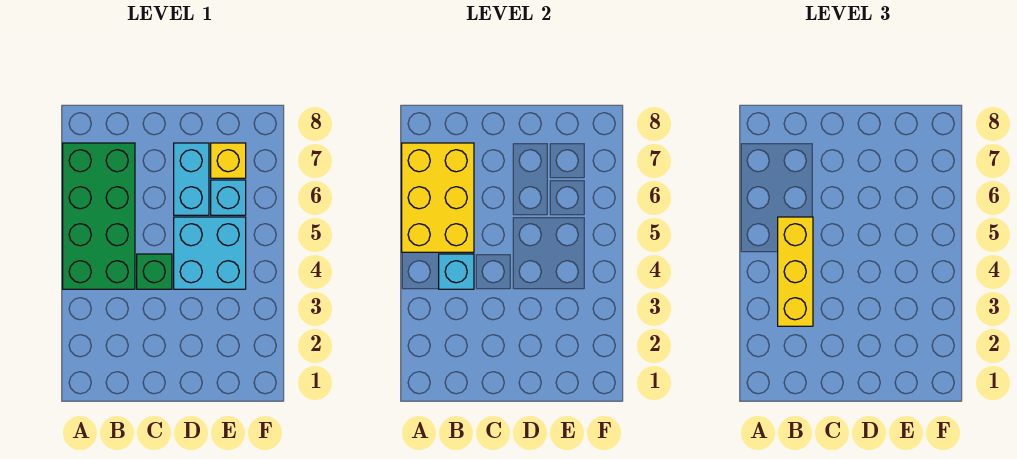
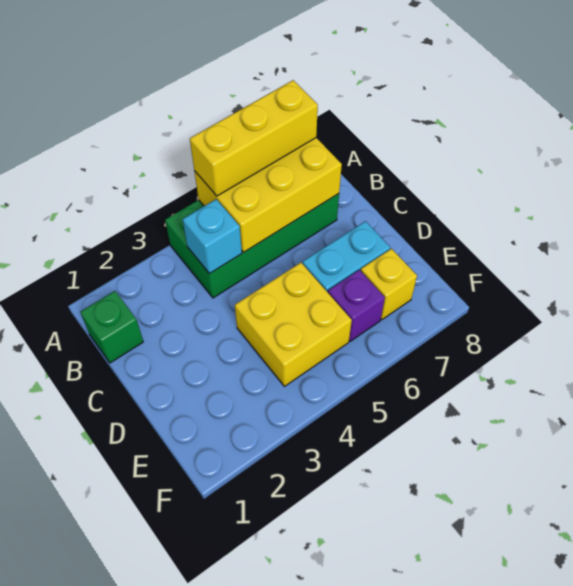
yellow brick B3:B5 level 3 -> yellow brick A5:A7 level 3
green brick C4 level 1 -> green brick B1 level 1
cyan brick D4:E5 level 1 -> yellow brick D4:E5 level 1
cyan brick E6 level 1 -> purple brick E6 level 1

